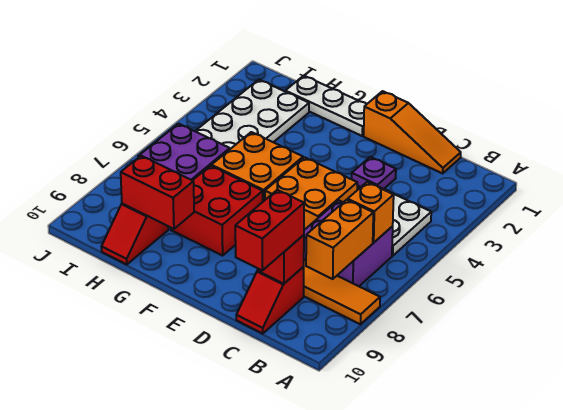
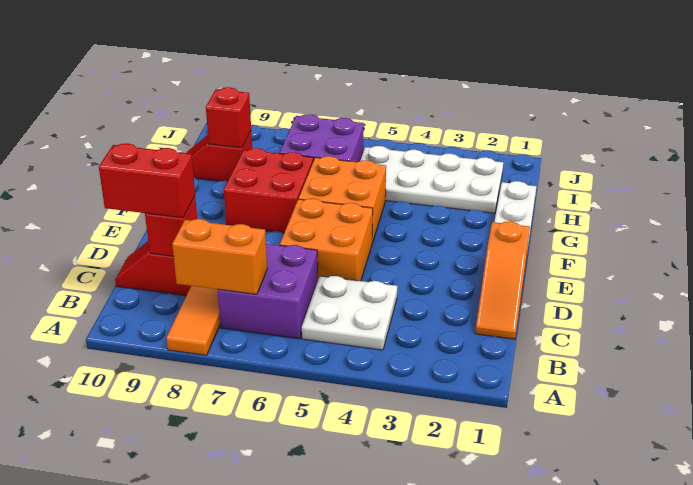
orange brick B6 level 2 -> none
purple plate D3 level 1 -> none
red brick G9:H9 level 2 -> red brick H9 level 2

